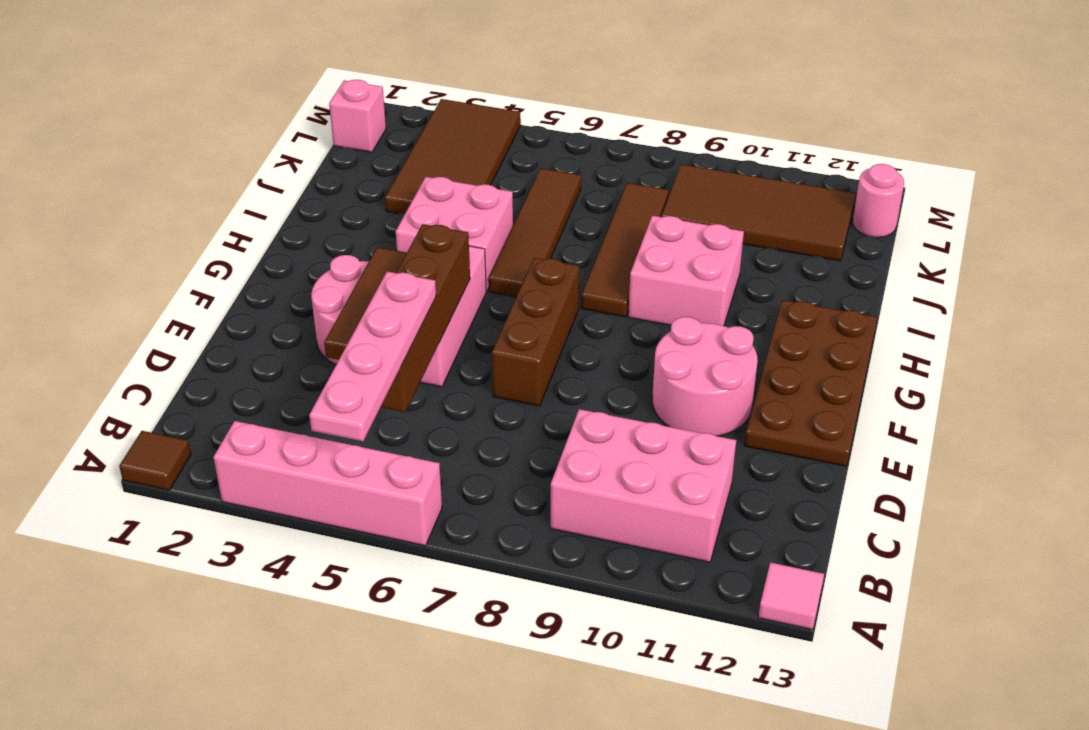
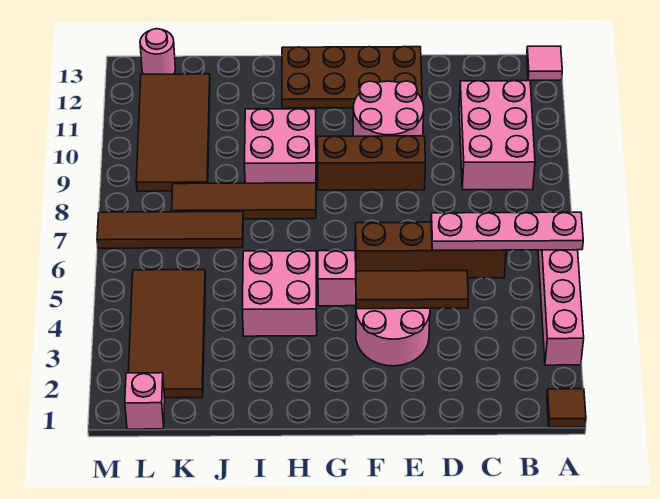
brown brick E7:G7 level 1 -> brown brick E9:G9 level 1
brown tile H6:K6 level 1 -> brown tile J7:M7 level 1
brown tile J3:M4 level 1 -> brown tile K2:L5 level 1

